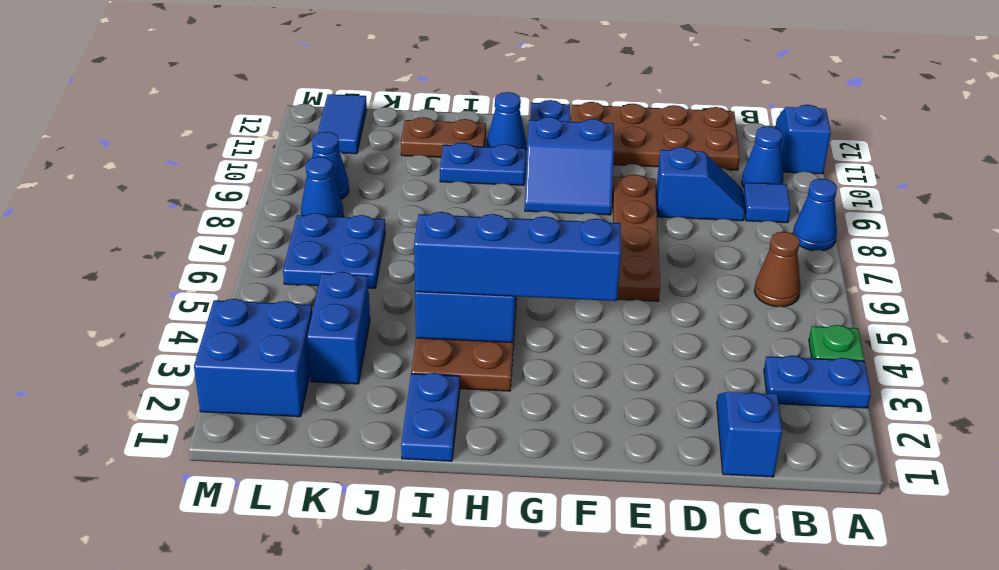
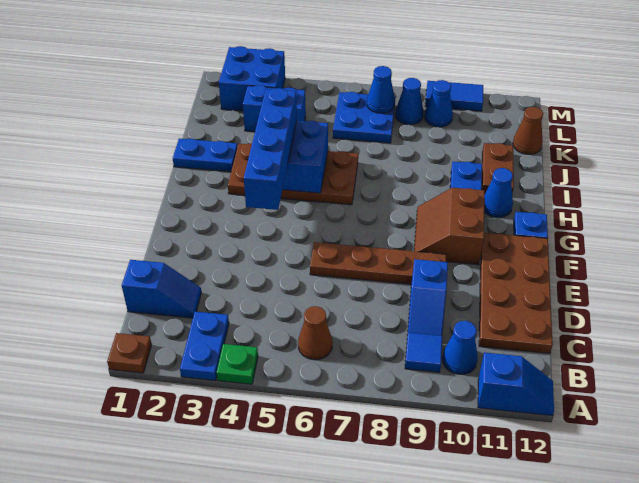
none -> brown plate A1 level 1
blue cone A8 level 1 -> blue cone L7 level 2
blue slope F9:G10 level 1 top 10 -> brown slope F9:G10 level 1 top 10
none -> brown cone K12 level 1
blue tile L11:L12 level 1 -> blue tile M9:M10 level 1

